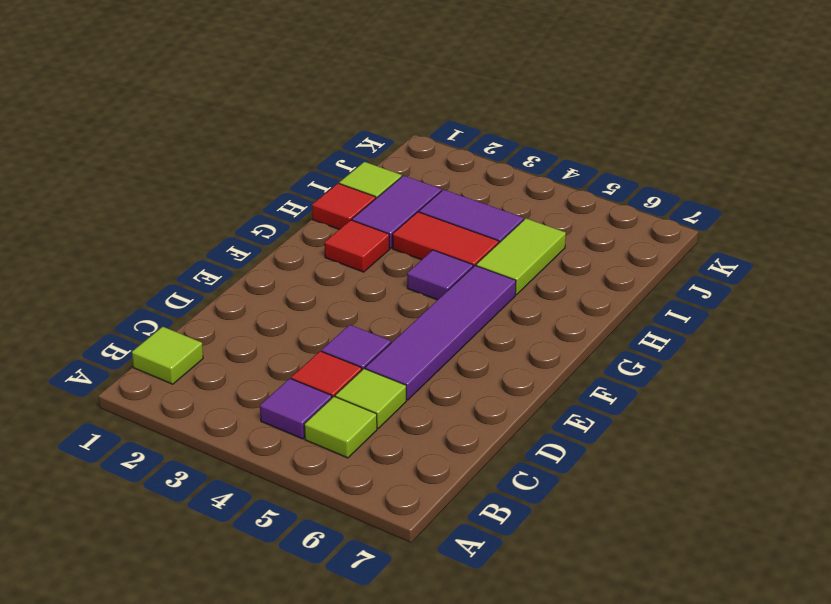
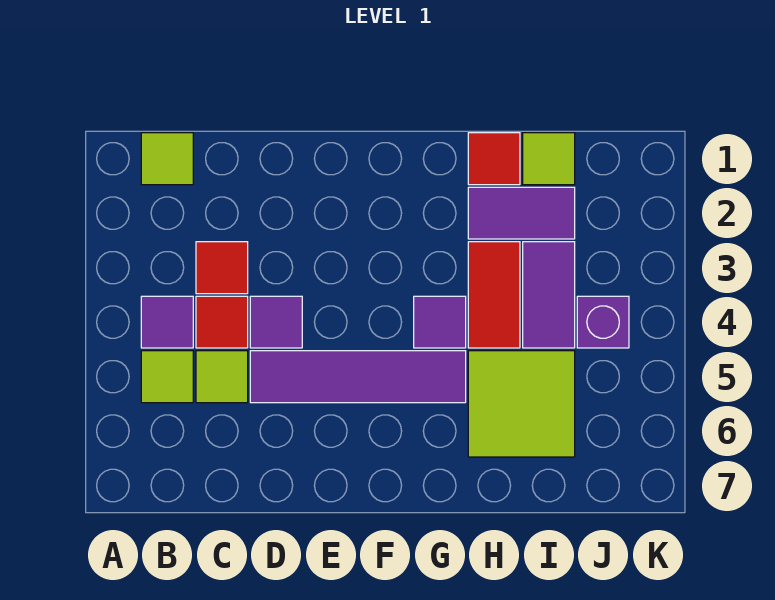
red tile G2 level 1 -> red tile C3 level 1
lime tile H5:I5 level 1 -> lime tile H5:I6 level 1
none -> purple brick J4 level 1

